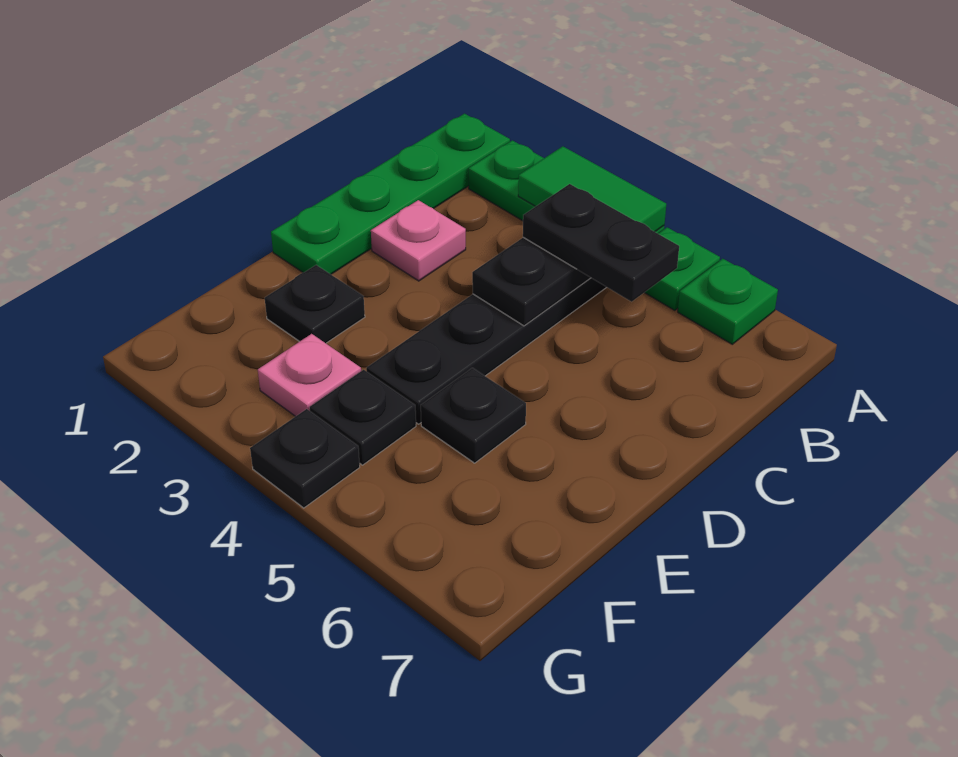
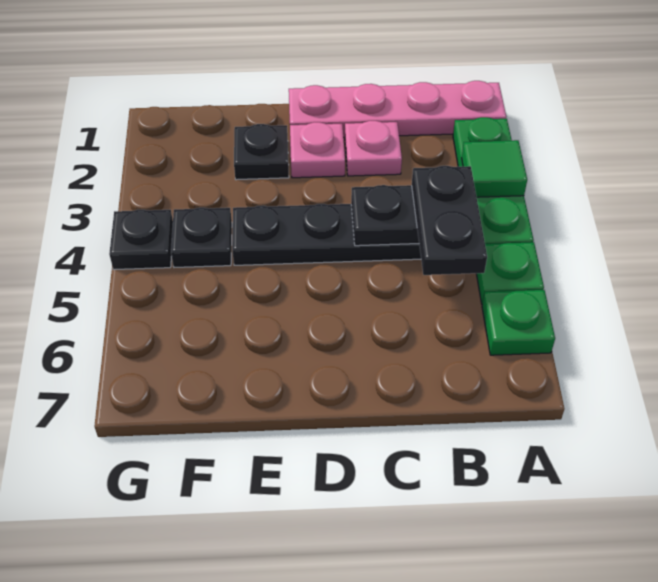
green plate A1:D1 level 1 -> pink plate A1:D1 level 1
green tile A3:A4 level 2 -> green tile A3 level 2
black plate E5 level 1 -> none
pink plate F3 level 1 -> pink plate D2 level 1

